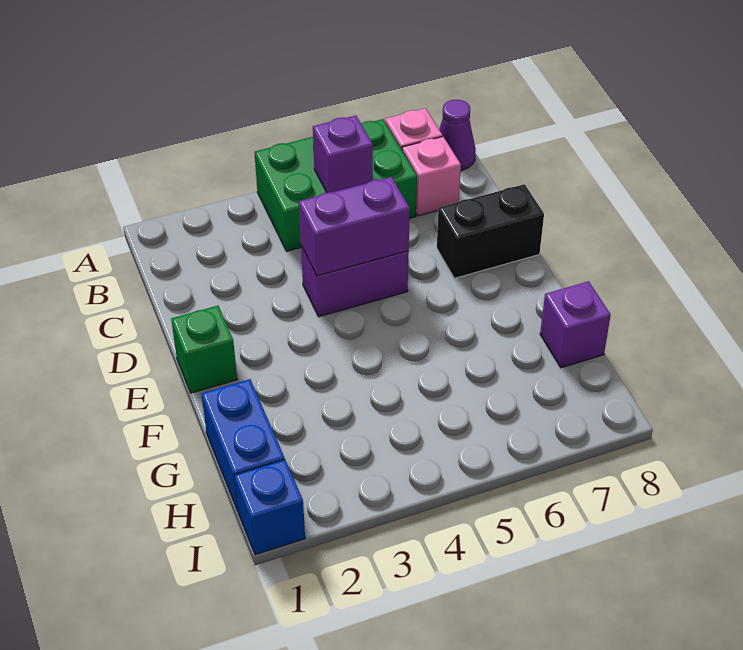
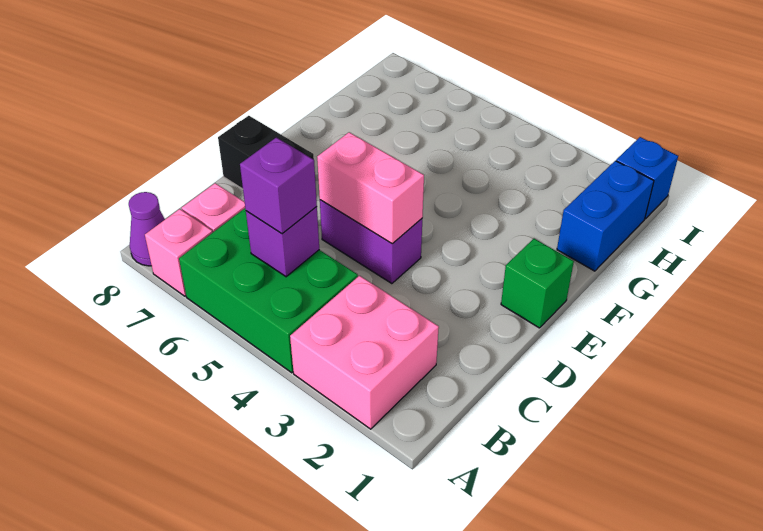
none -> pink brick A2:B3 level 1
purple brick D4:D5 level 2 -> pink brick D4:D5 level 2
purple brick G8 level 1 -> purple brick B5 level 3

